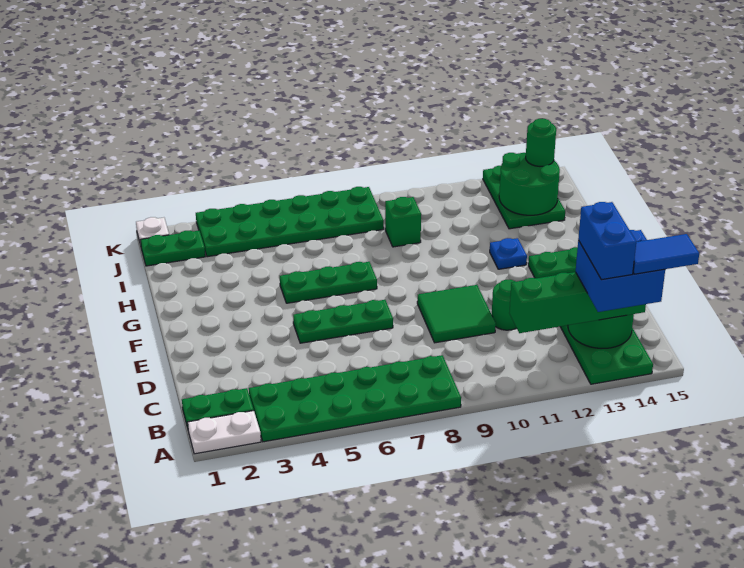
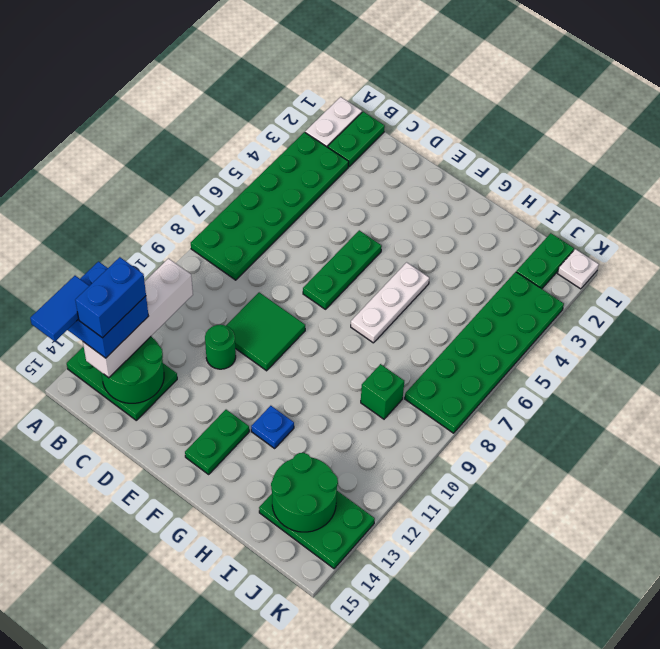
blue brick A13:B13 level 5 -> blue brick B13:B14 level 5
green brick B11:B14 level 3 -> white brick B11:B14 level 3
green plate G5:G7 level 1 -> white plate G5:G7 level 1
green round brick J14 level 3 -> none

